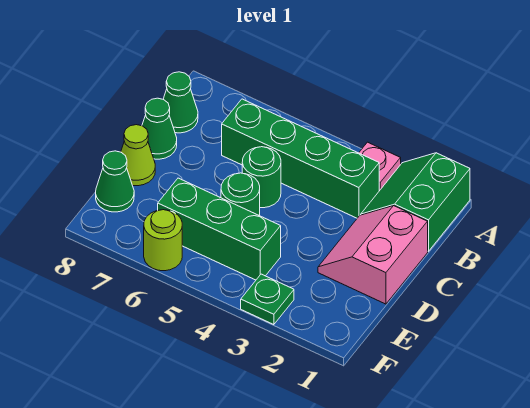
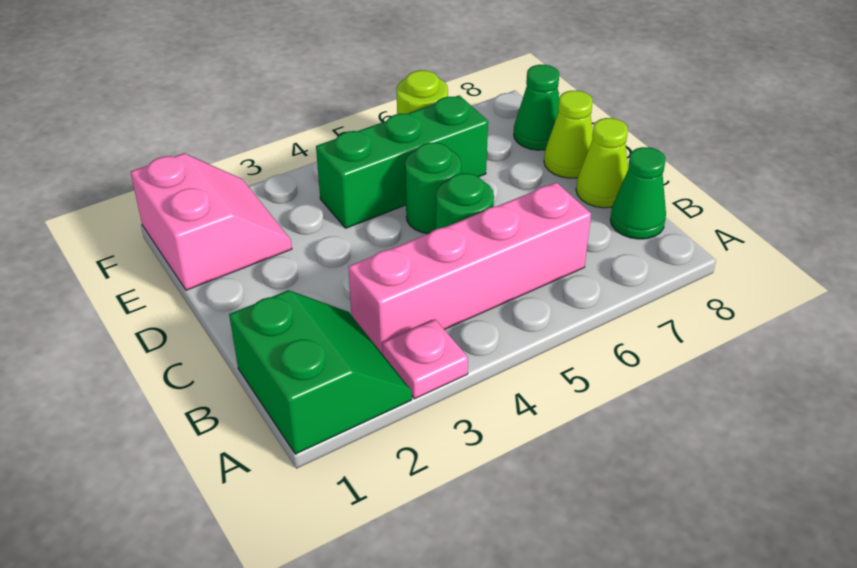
green brick B3:B6 level 1 -> pink brick B3:B6 level 1
pink slope C1:D2 level 1 top 1 -> pink slope E1:F2 level 1 top 1
green cone C8 level 1 -> lime cone C8 level 1
green plate F3 level 1 -> none

